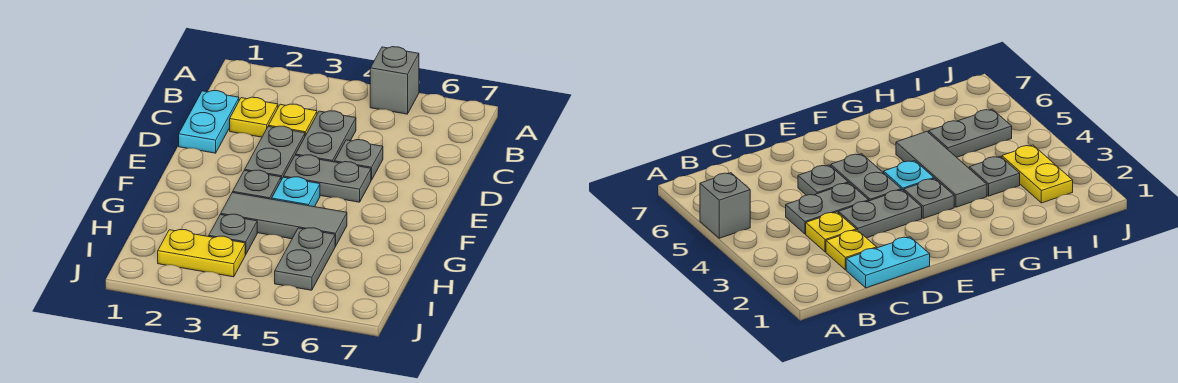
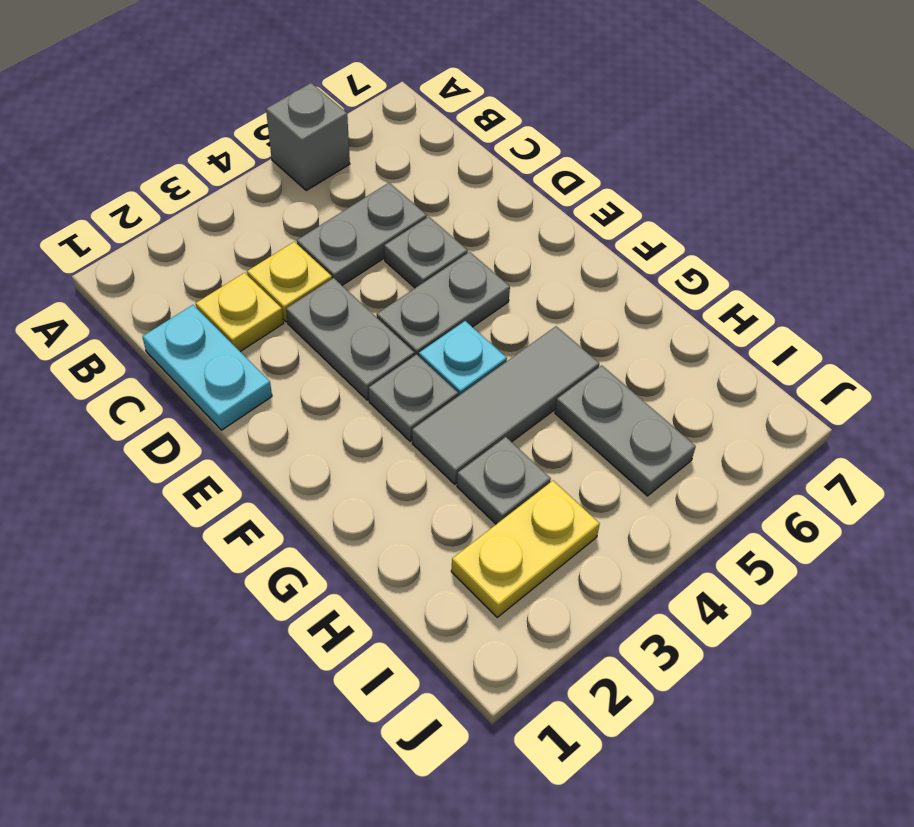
grey plate C4:D4 level 1 -> grey plate C4:C5 level 1

